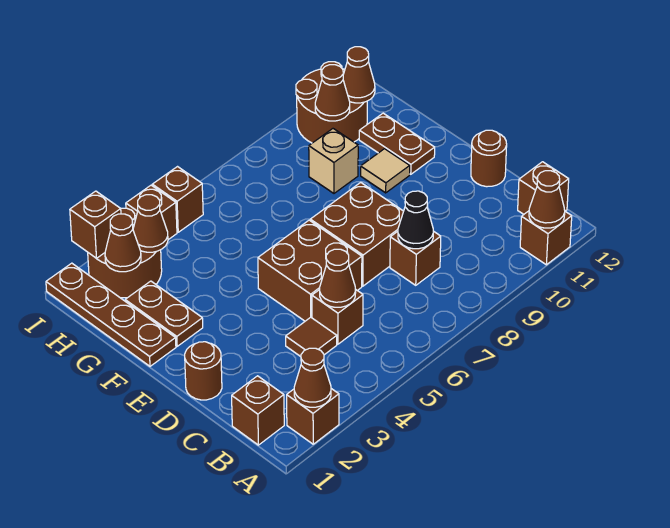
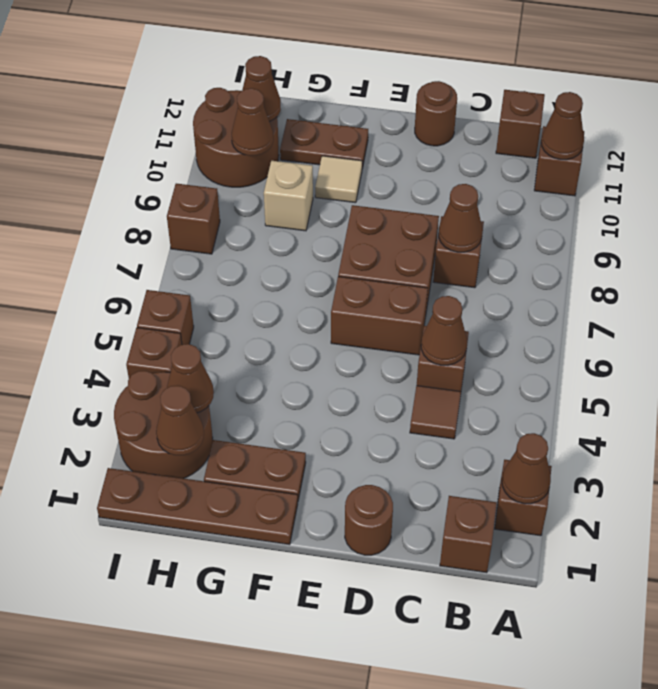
black cone C8 level 2 -> brown cone C8 level 2
brown brick D5:E6 level 1 -> brown brick D6:E6 level 1
brown brick I2 level 2 -> brown brick I8 level 1

